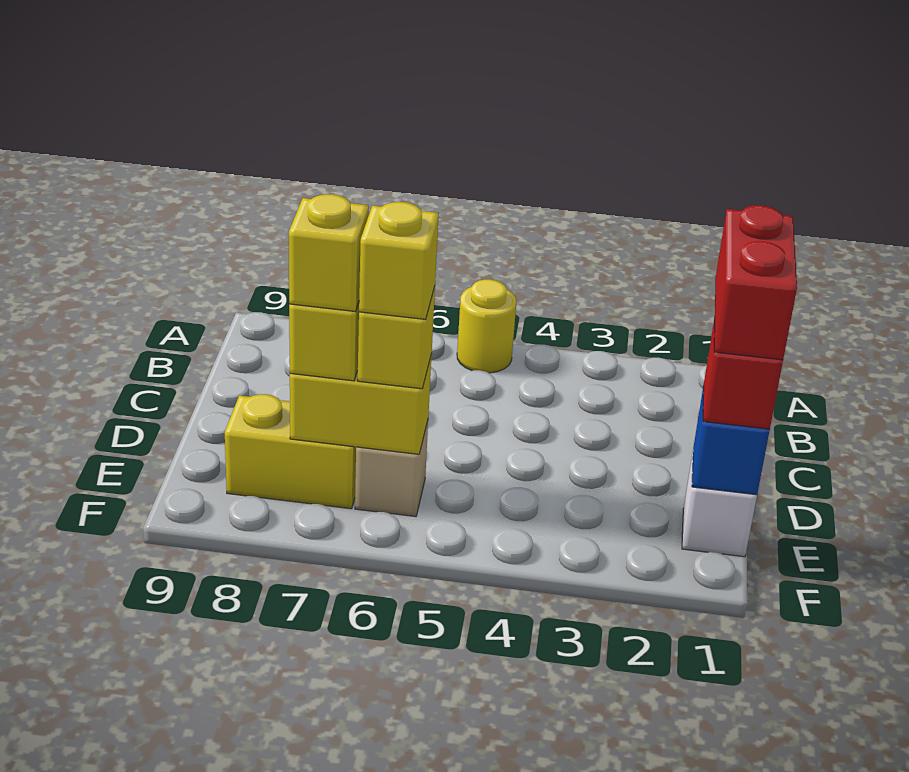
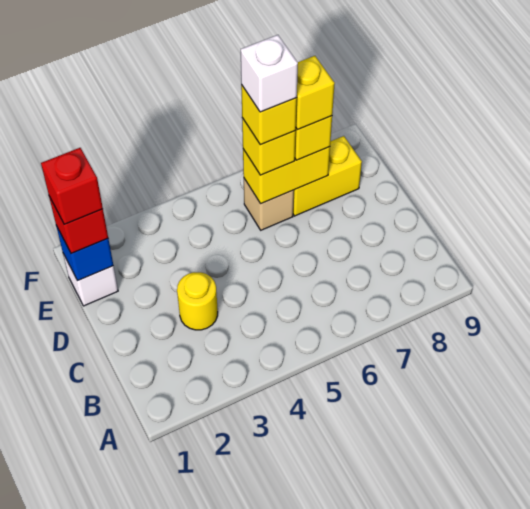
yellow round brick A5 level 1 -> yellow round brick C3 level 1
red brick D1:E1 level 4 -> red brick E1 level 4
none -> white brick E6 level 5

